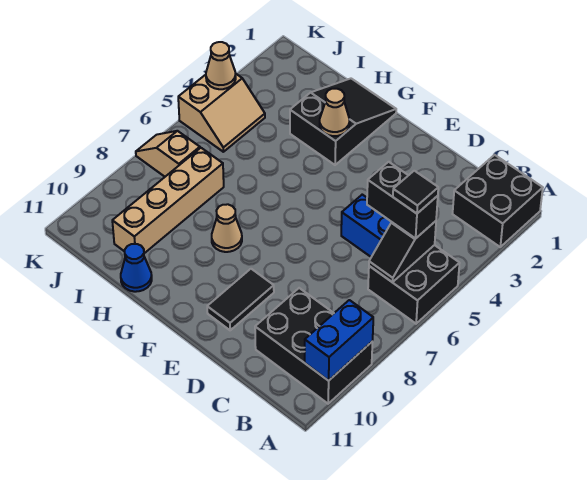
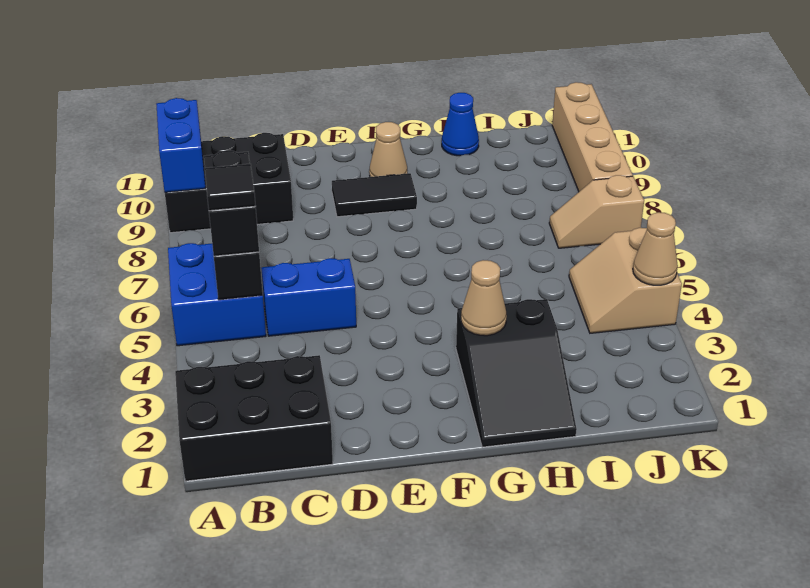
black brick A1:B2 level 1 -> black brick A1:C2 level 1
black brick A5:B6 level 1 -> blue brick A5:B6 level 1
black brick B5:C5 level 3 -> black brick B5:B6 level 3
black tile E9:E10 level 1 -> black tile E9:F9 level 1
tan cone G8 level 1 -> tan cone F10 level 1
tan brick I7:I10 level 1 -> tan brick K8:K11 level 1
tan slope J7:K7 level 1 top J -> tan slope J7:K7 level 1 top K

